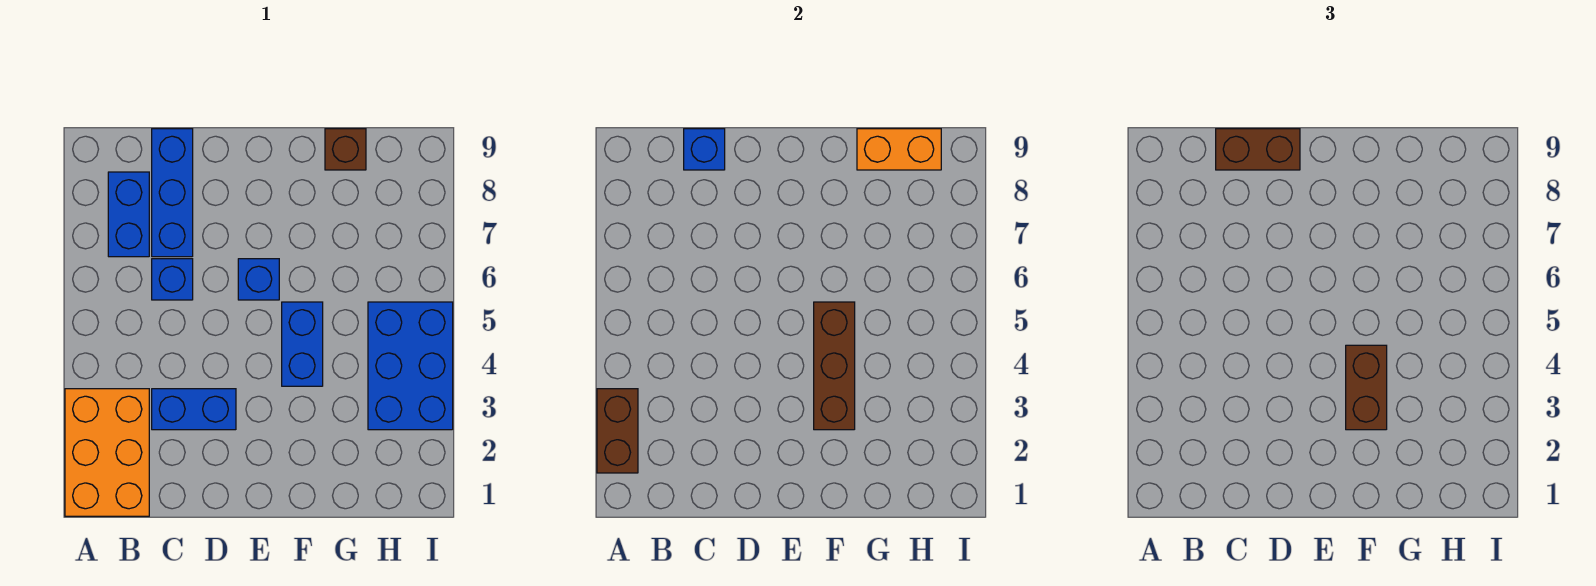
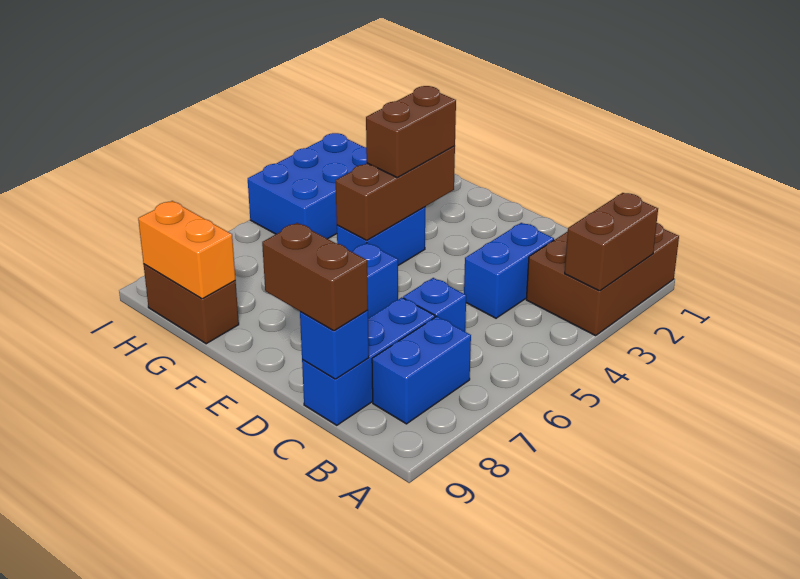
orange brick A1:B3 level 1 -> brown brick A1:B3 level 1
blue brick C3:D3 level 1 -> blue brick C3:C4 level 1
brown brick G9 level 1 -> brown brick G9:H9 level 1

